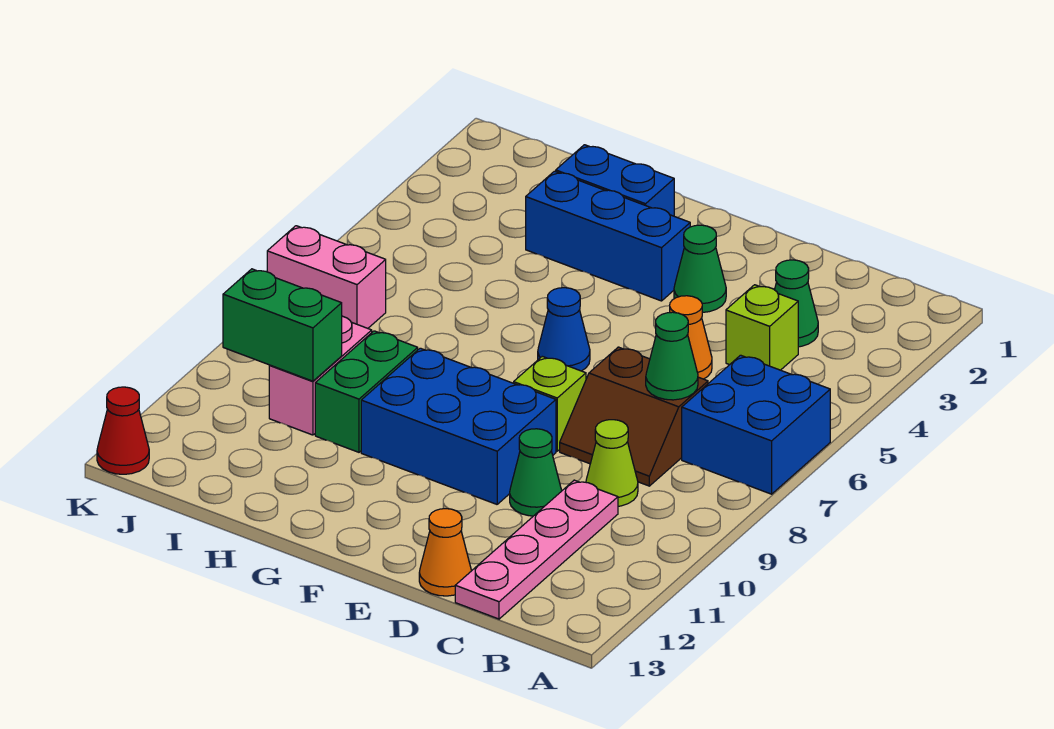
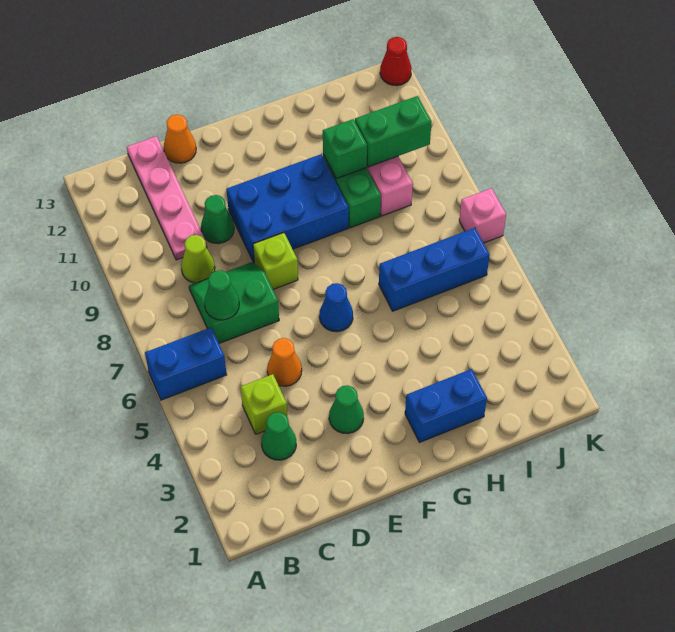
blue brick A6:B7 level 1 -> blue brick A6:B6 level 1
brown slope C7:D8 level 1 top 7 -> green slope C7:D8 level 1 top 7
blue brick F3:H3 level 1 -> blue brick H6:J6 level 1
none -> green brick H10 level 2
pink brick J7:K7 level 1 -> pink brick K7 level 1

